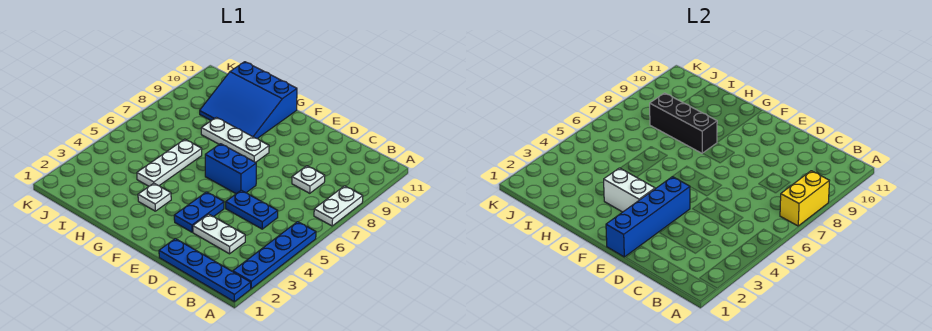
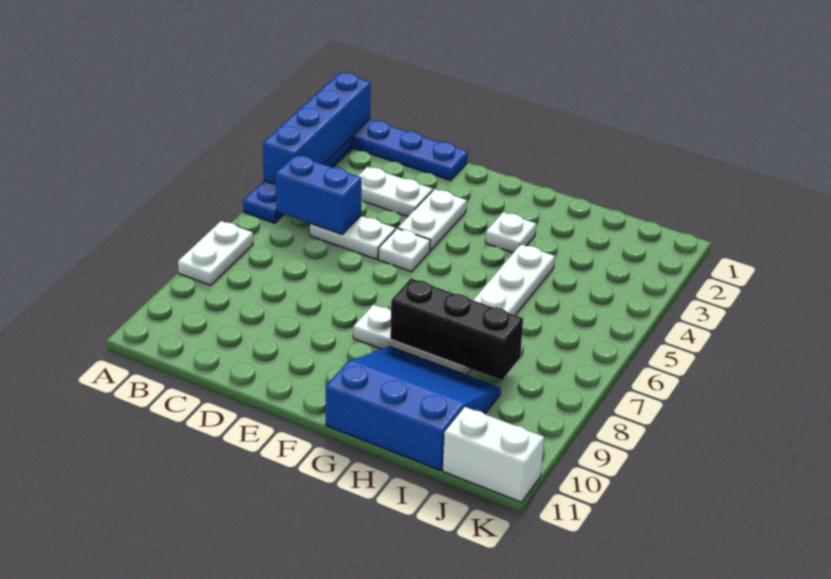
yellow brick A7:A8 level 2 -> none
blue plate C5:D5 level 1 -> white plate C5:D5 level 1
white plate C8 level 1 -> white plate E5 level 1
blue brick E1:E4 level 2 -> blue brick A1:A4 level 2
blue plate E3:E4 level 1 -> white plate E3:E4 level 1
blue brick E6:F6 level 1 -> blue brick B5:C5 level 2
white brick F3:G3 level 2 -> white brick J11:K11 level 1

